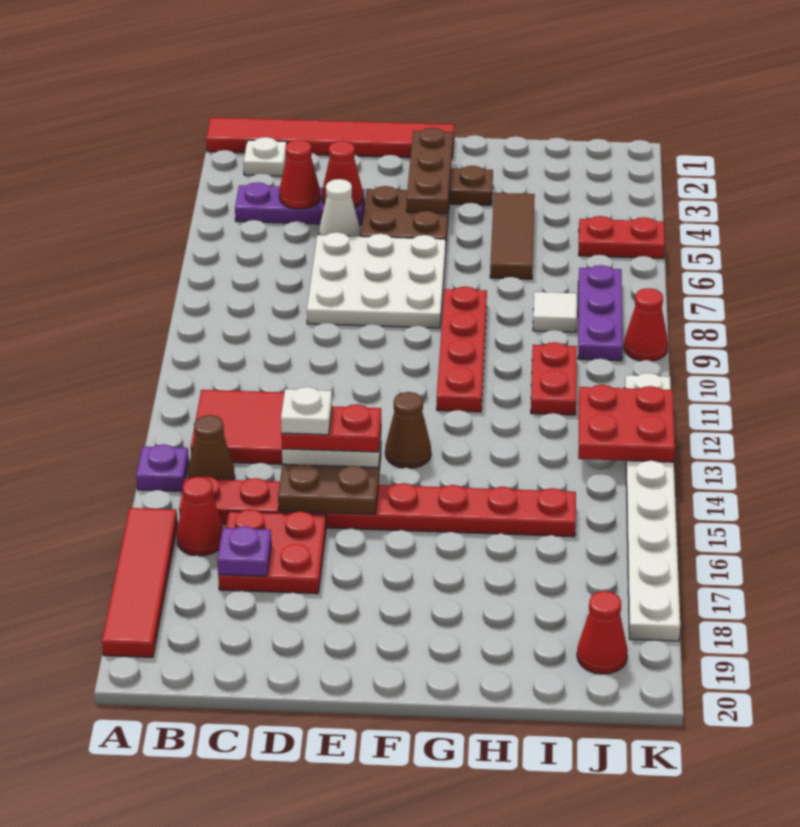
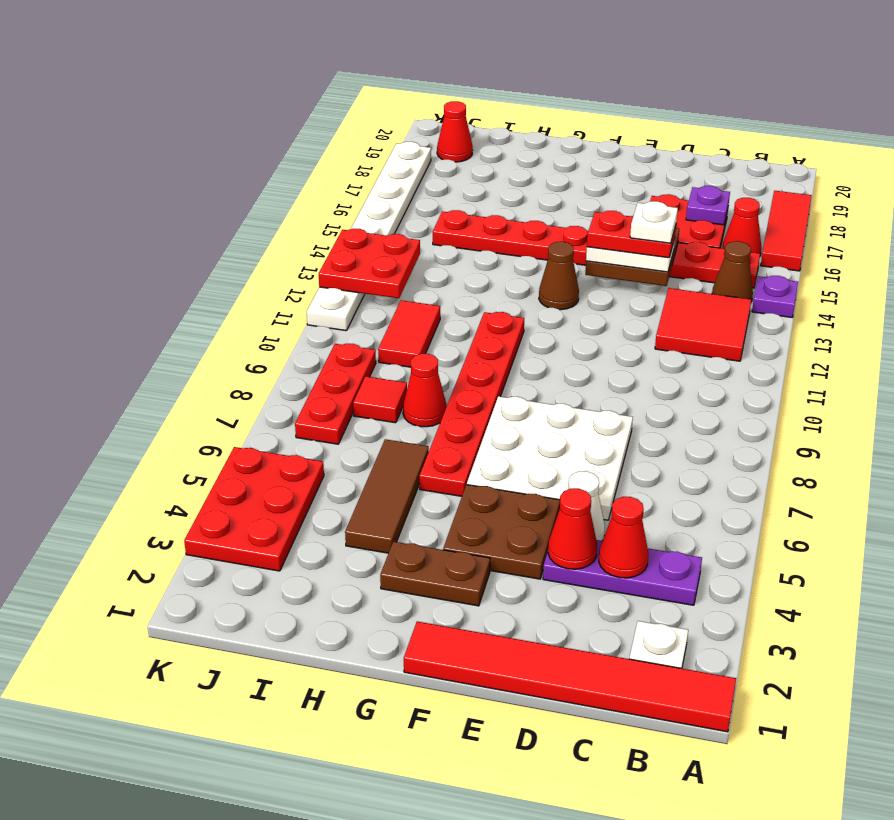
red tile A16:A19 level 1 -> red tile A16:A18 level 1
brown plate F2:F4 level 2 -> none
red plate G8:G11 level 1 -> red plate G6:G11 level 1
white tile I8 level 1 -> red tile I8 level 1
red plate I10:I11 level 1 -> red tile I10:I11 level 1
red plate J5:K5 level 1 -> red plate J3:K5 level 1
purple plate J7:J9 level 1 -> red plate J7:J9 level 1
red cone K9 level 1 -> red cone H8 level 1

